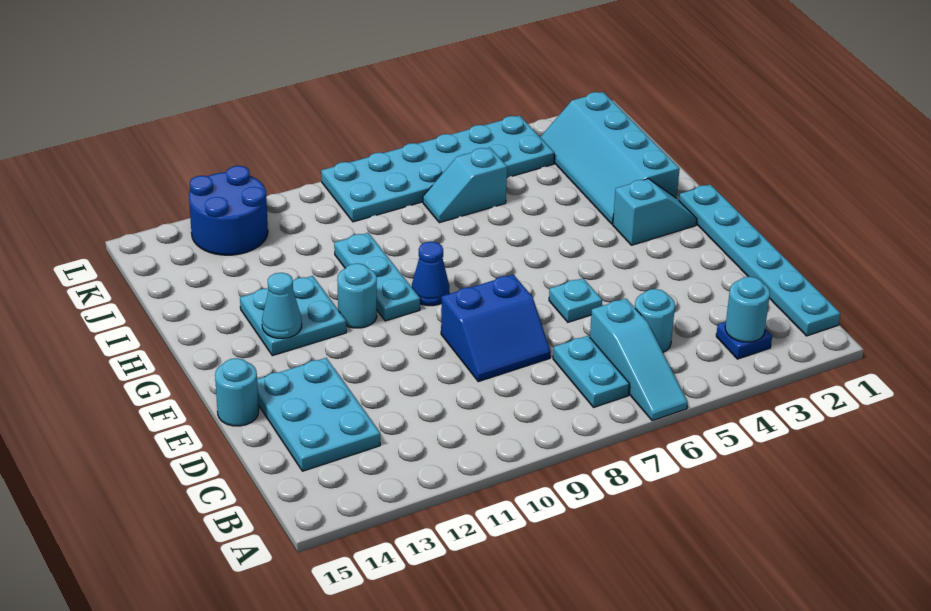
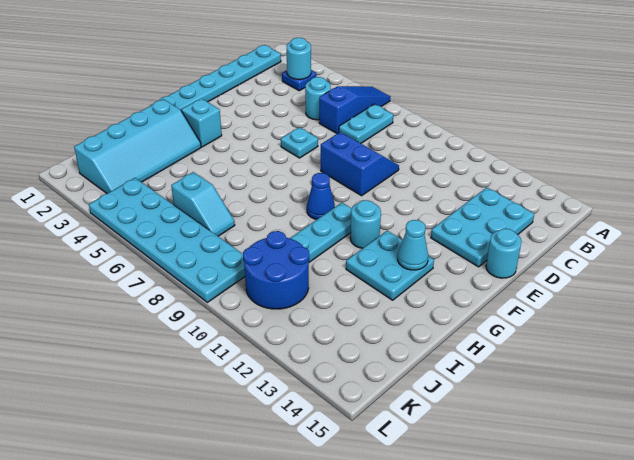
cyan slope A6:C6 level 1 top C -> blue slope A6:C6 level 1 top C
blue round brick K12:L13 level 1 -> blue round brick J10:K11 level 1

